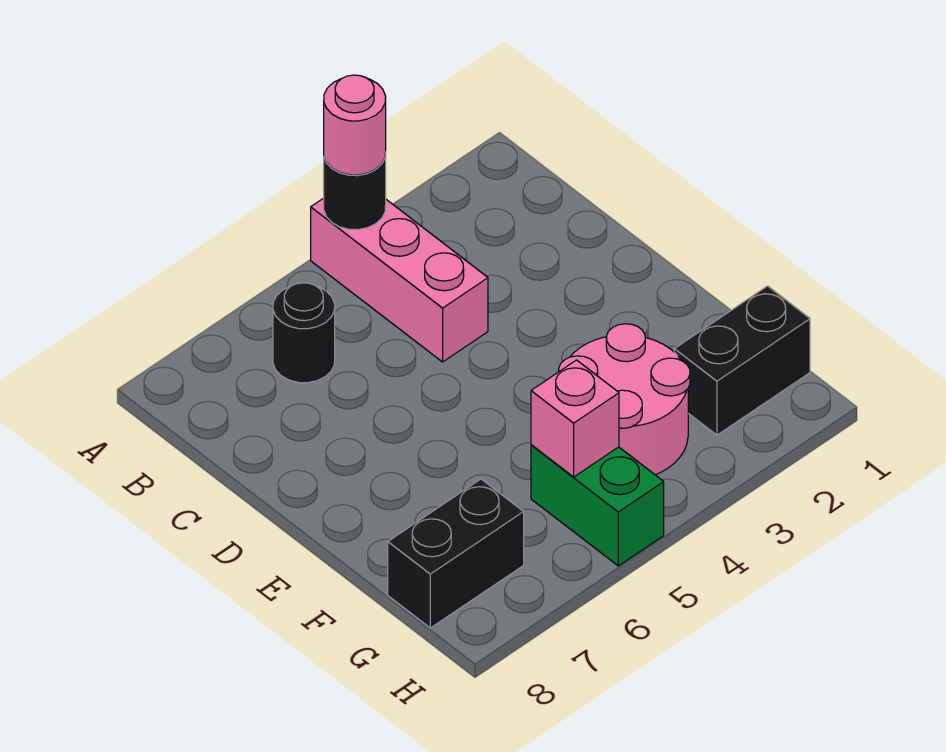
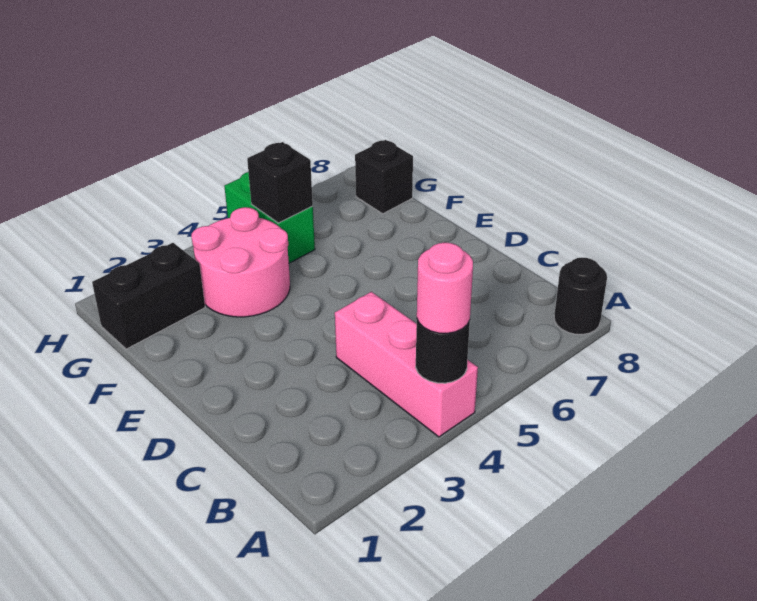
black round brick B6 level 1 -> black round brick A8 level 1
pink brick G5 level 2 -> black brick G5 level 2
black brick G7:G8 level 1 -> black brick G8 level 1

